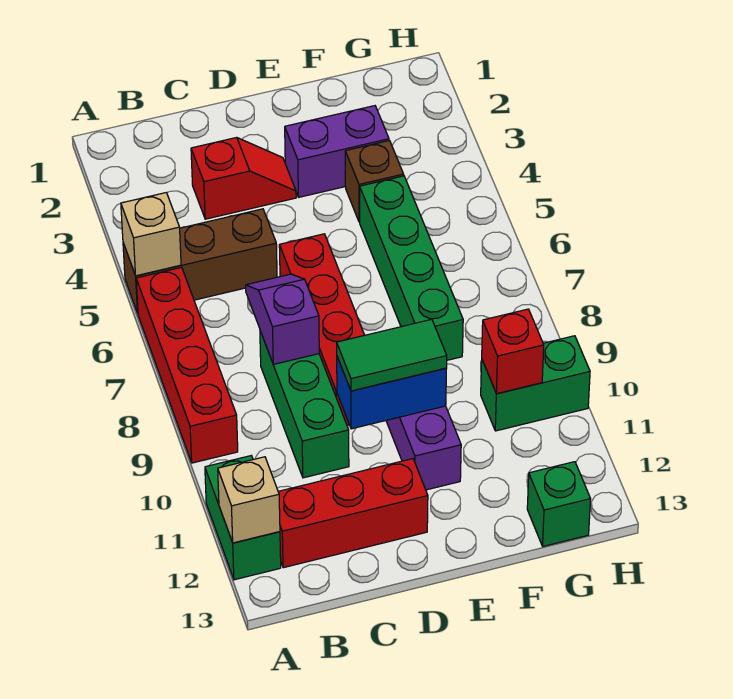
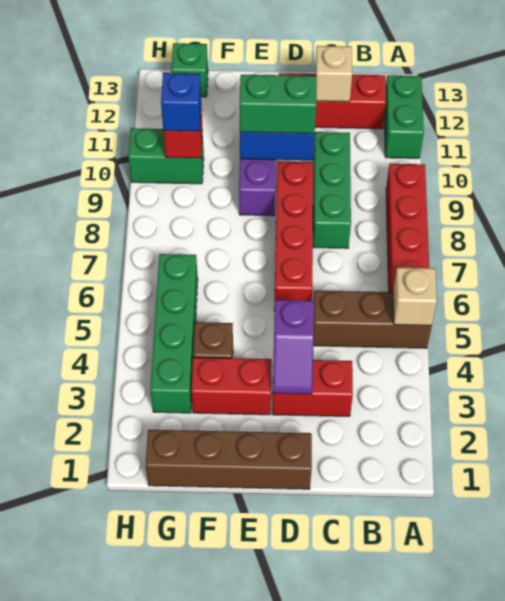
tan brick A12 level 2 -> tan brick C12 level 2
red slope C3:D3 level 1 top C -> red brick C3:D3 level 1
purple slope C7:C8 level 2 top 8 -> purple slope D3:D4 level 2 top 4
none -> brown brick D1:G1 level 1
green tile D10:E10 level 3 -> green brick D10:E10 level 3
purple brick E3:F3 level 1 -> red brick E3:F3 level 1
green brick F5:F8 level 1 -> green brick G3:G6 level 1
none -> blue brick G10 level 3

